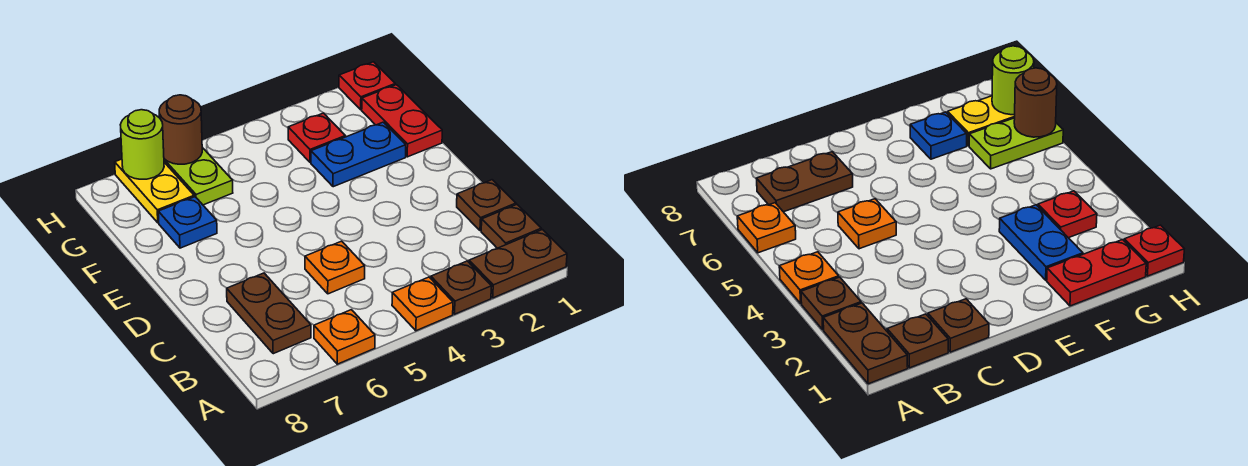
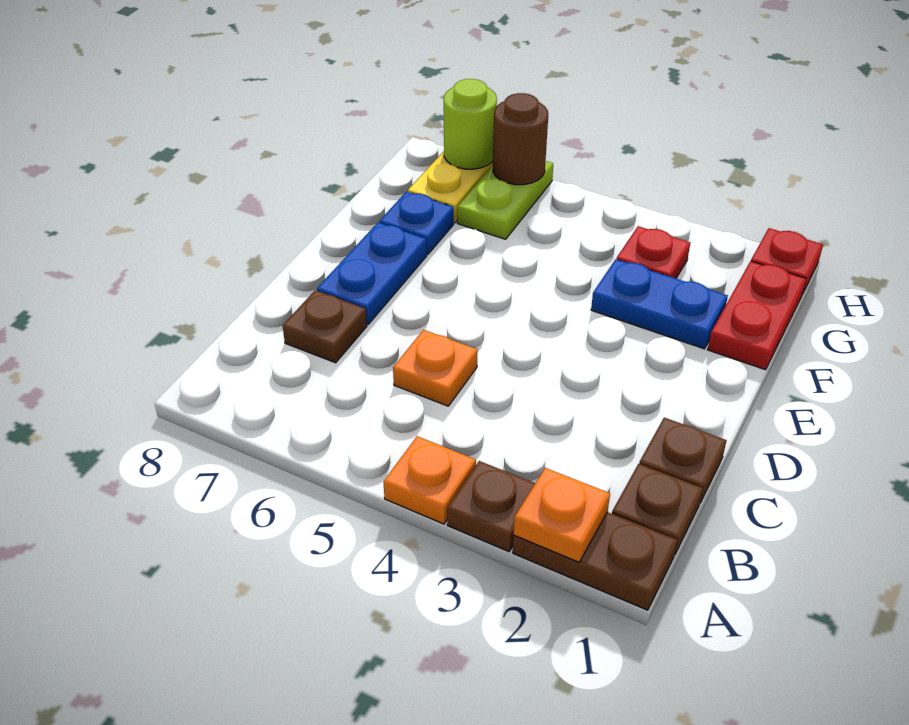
orange plate A6 level 1 -> orange plate A2 level 2
brown plate B7:C7 level 1 -> brown plate C7 level 1
none -> blue plate D7:E7 level 1

